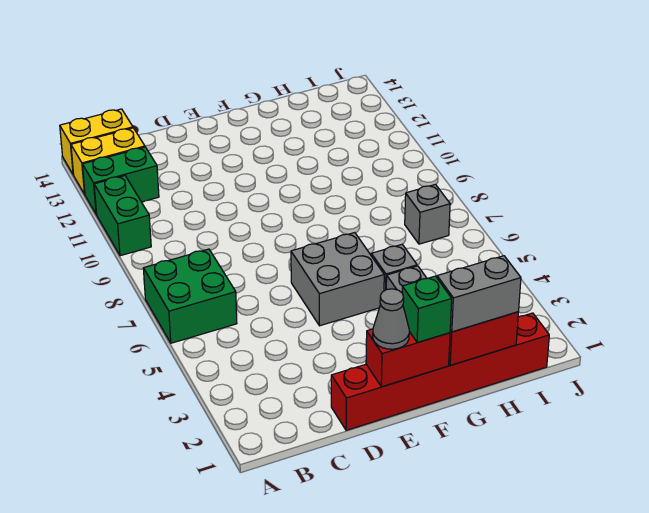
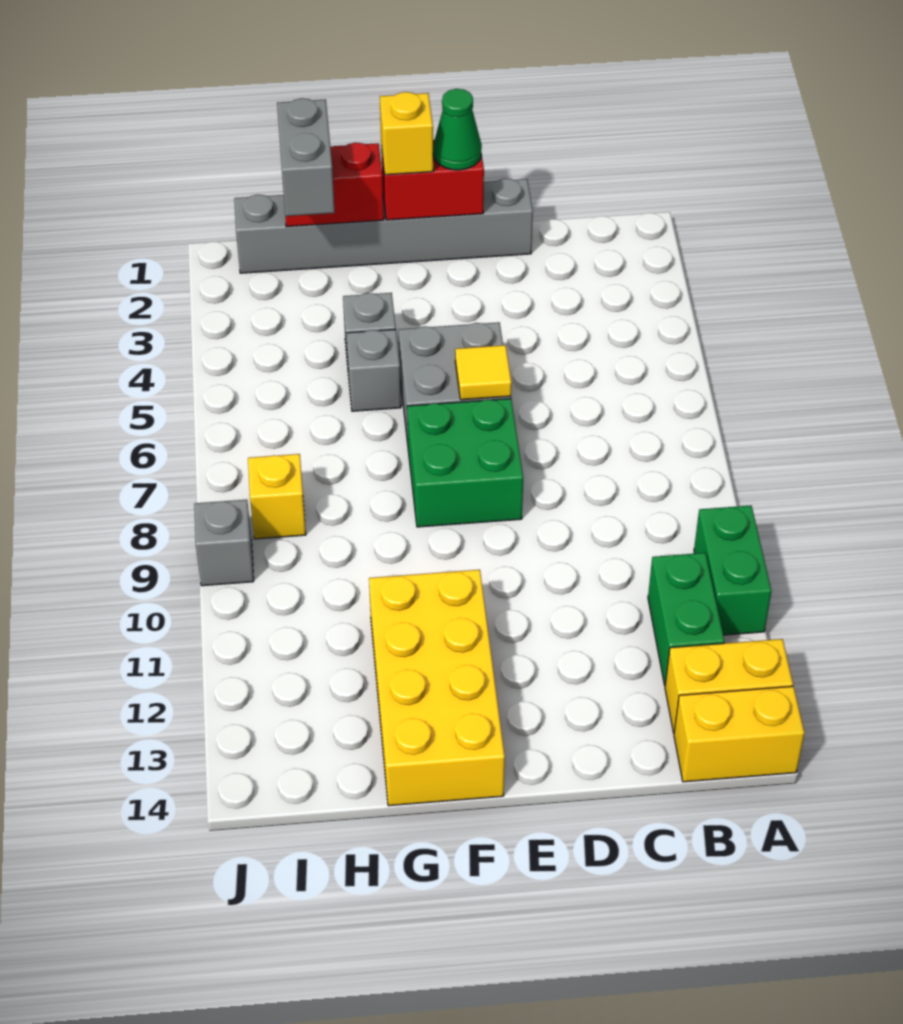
green brick A6:B7 level 1 -> green brick E7:F8 level 1
green brick A12:B12 level 1 -> green brick B11:B12 level 1
red brick D1:I1 level 1 -> grey brick D1:I1 level 1
grey cone E1 level 3 -> green cone E1 level 3
none -> yellow tile E6 level 2
green brick F1 level 3 -> yellow brick F1 level 3
none -> yellow brick F11:G14 level 1
grey brick G1:H1 level 3 -> grey brick H1:H2 level 3
grey brick I7 level 1 -> grey brick J9 level 1
none -> yellow brick I8 level 1

